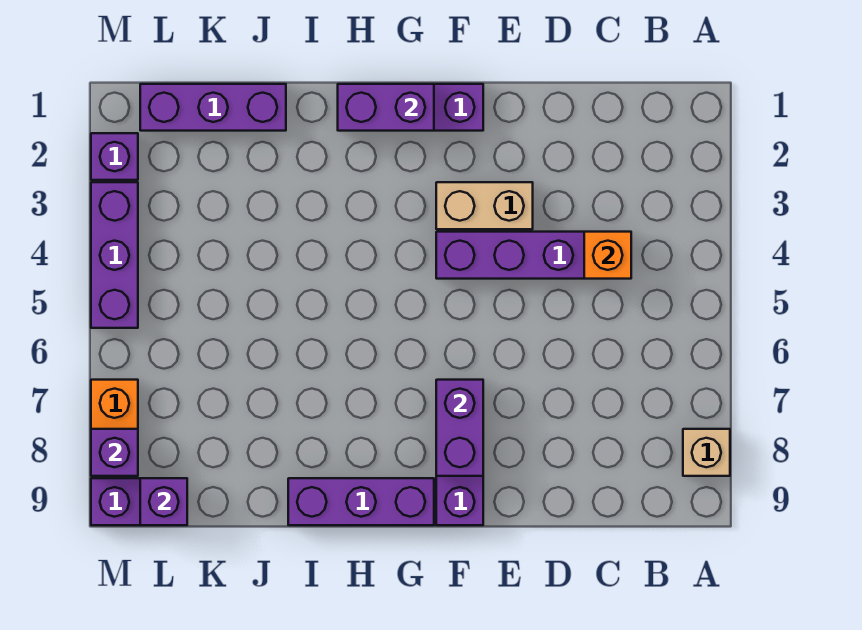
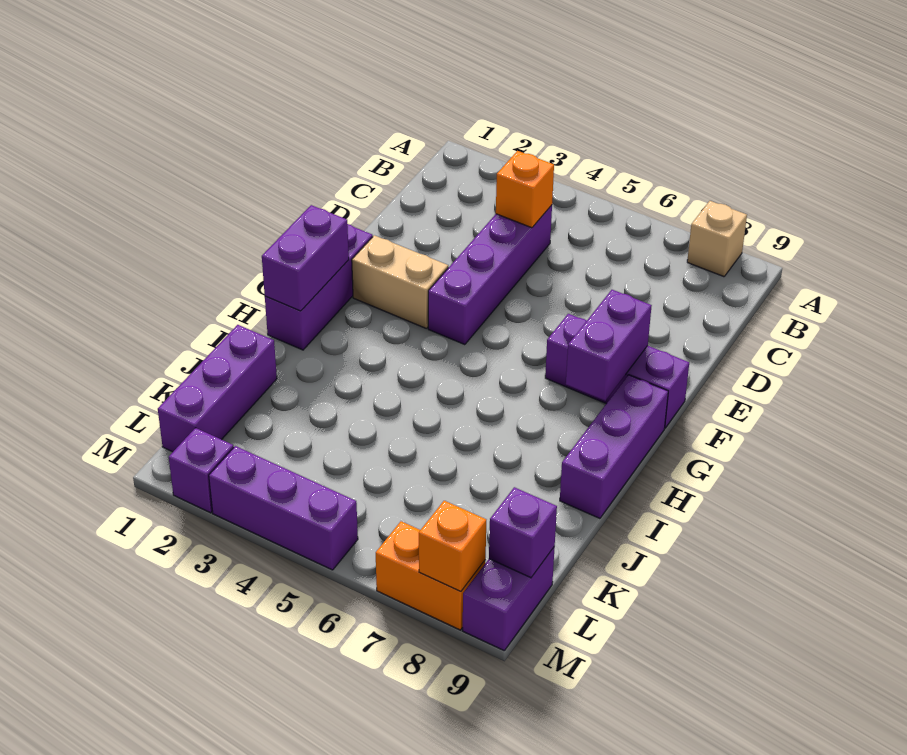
tan brick E3:F3 level 1 -> tan brick F2:F3 level 1
purple brick F7:F8 level 2 -> purple brick F8:G8 level 2
purple brick M8 level 2 -> orange brick M8 level 2

